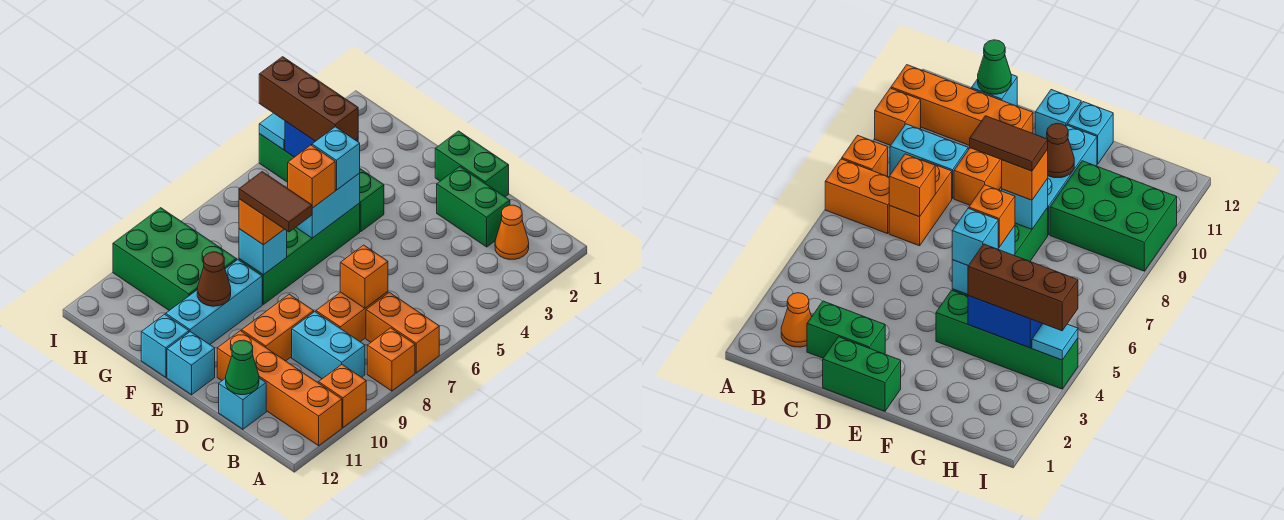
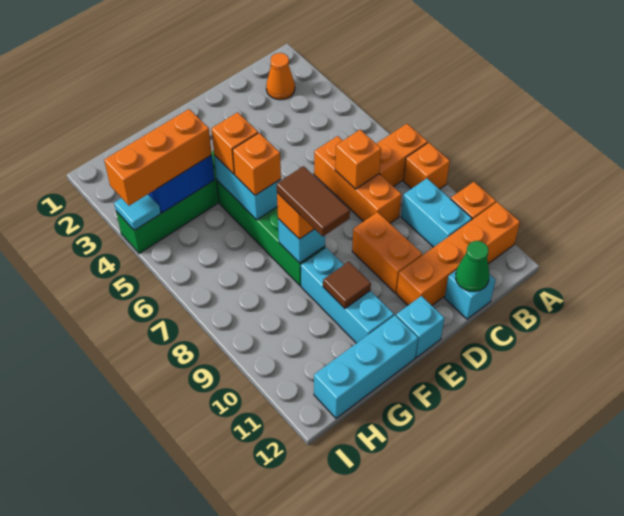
cyan brick B9:C9 level 1 -> cyan brick B9:B10 level 1
green brick C2:D2 level 1 -> none
orange brick C7:C8 level 1 -> orange brick C6:C8 level 1
green brick D1:E1 level 1 -> none
brown tile E8:F8 level 4 -> brown tile F8:F9 level 4
cyan brick F5 level 3 -> orange brick F5 level 3
brown cone F10 level 2 -> brown tile F10 level 2
cyan brick F12 level 1 -> cyan brick F12:H12 level 1
brown brick G4:I4 level 3 -> orange brick G4:I4 level 3
green brick G9:I10 level 1 -> none

